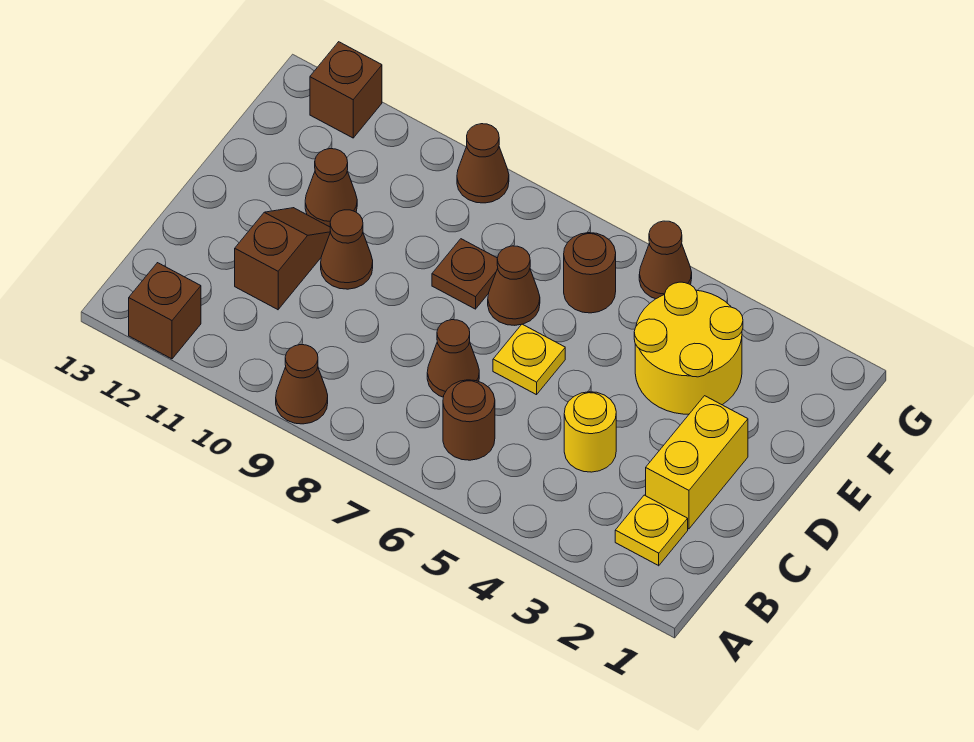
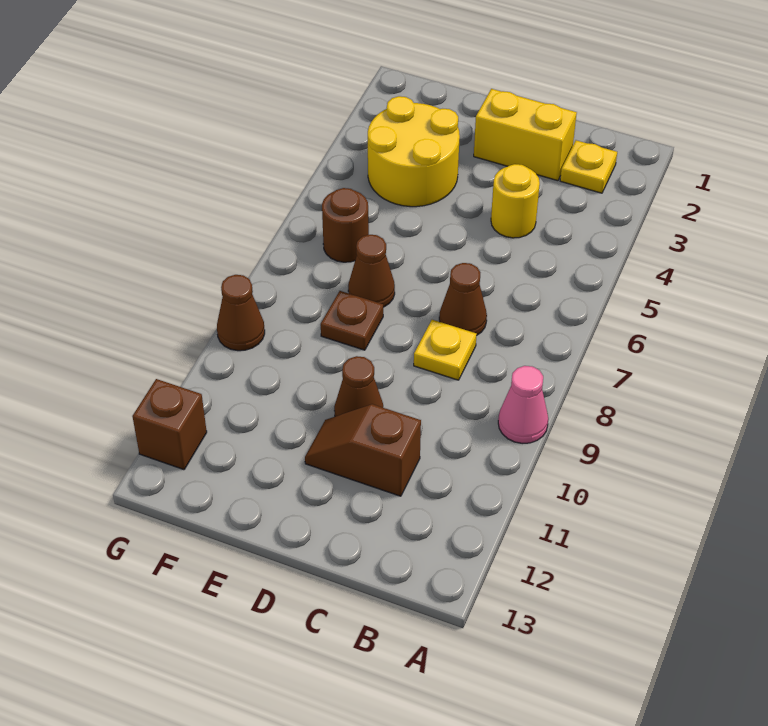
brown cone A9 level 1 -> pink cone A9 level 1
brown brick A12 level 1 -> none
brown round brick B6 level 1 -> none
yellow plate D6 level 1 -> yellow plate C8 level 1
brown cone E11 level 1 -> none
brown cone G5 level 1 -> none

